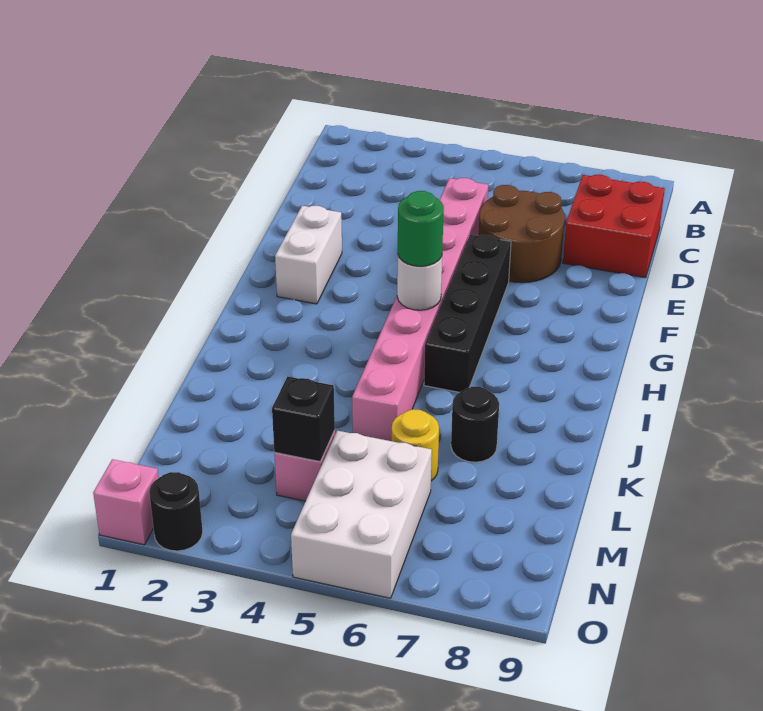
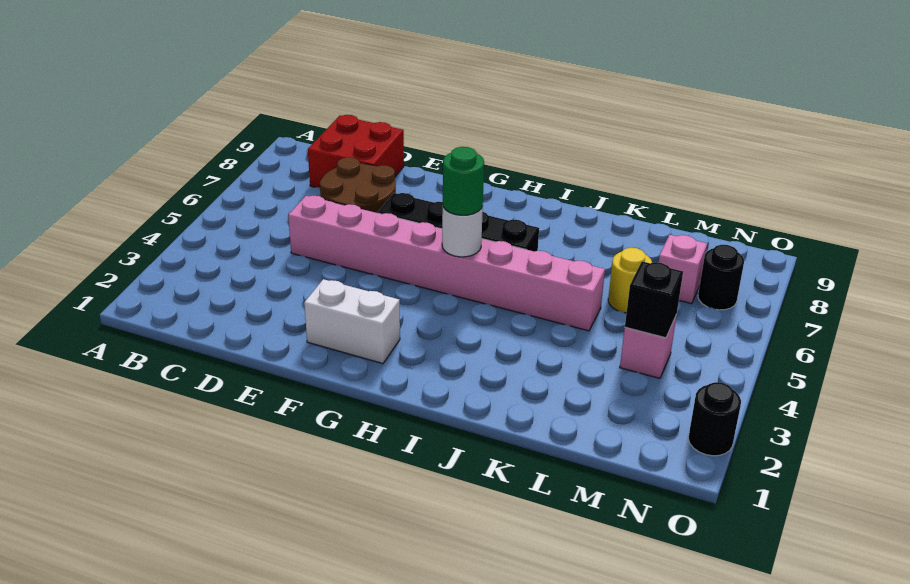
black round brick K7 level 1 -> black round brick N7 level 1
white brick M5:O6 level 1 -> none
pink brick O1 level 1 -> pink brick M7 level 1

